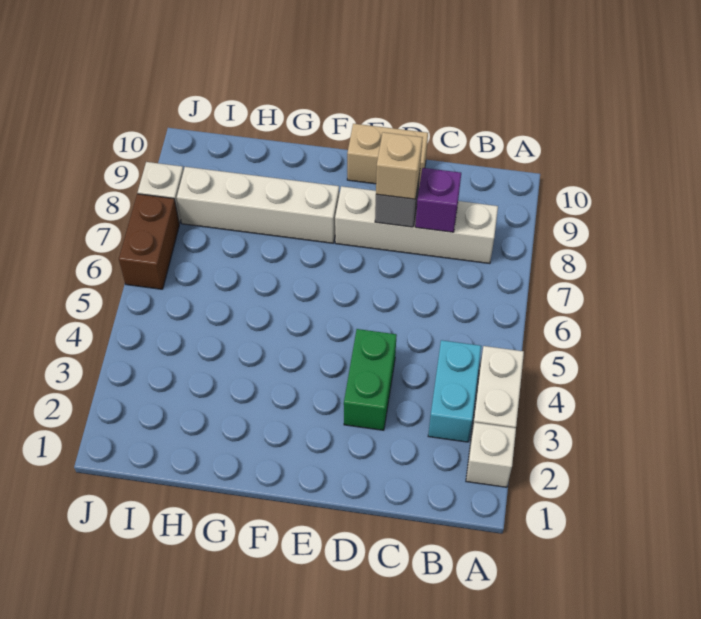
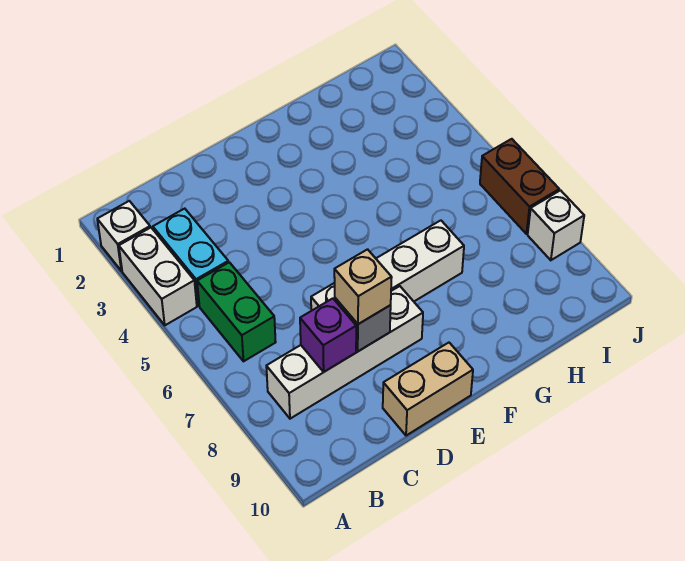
green brick D3:D4 level 1 -> green brick B5:B6 level 1
white brick F8:I8 level 1 -> white brick D7:G7 level 1

